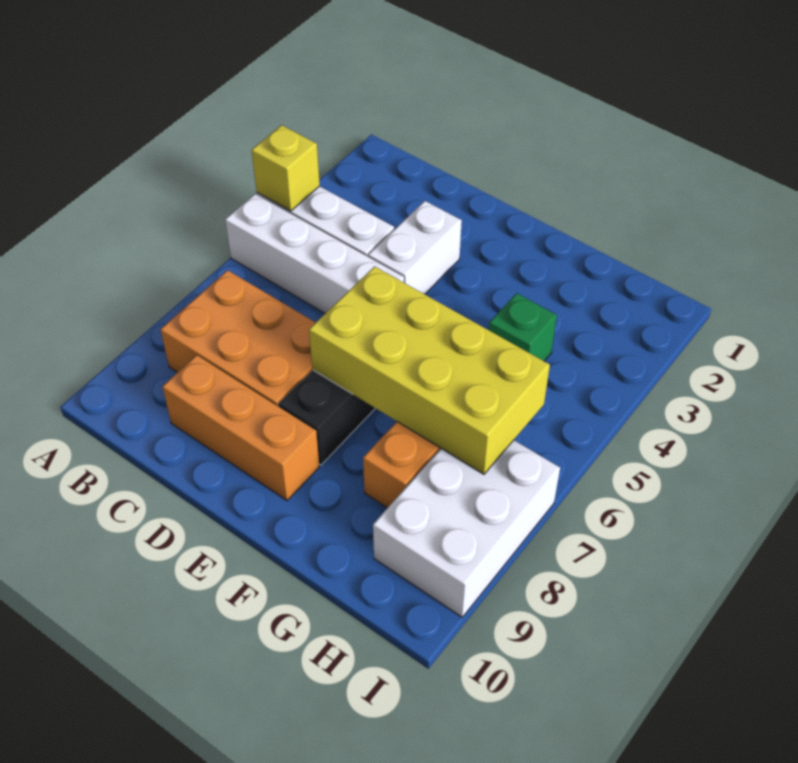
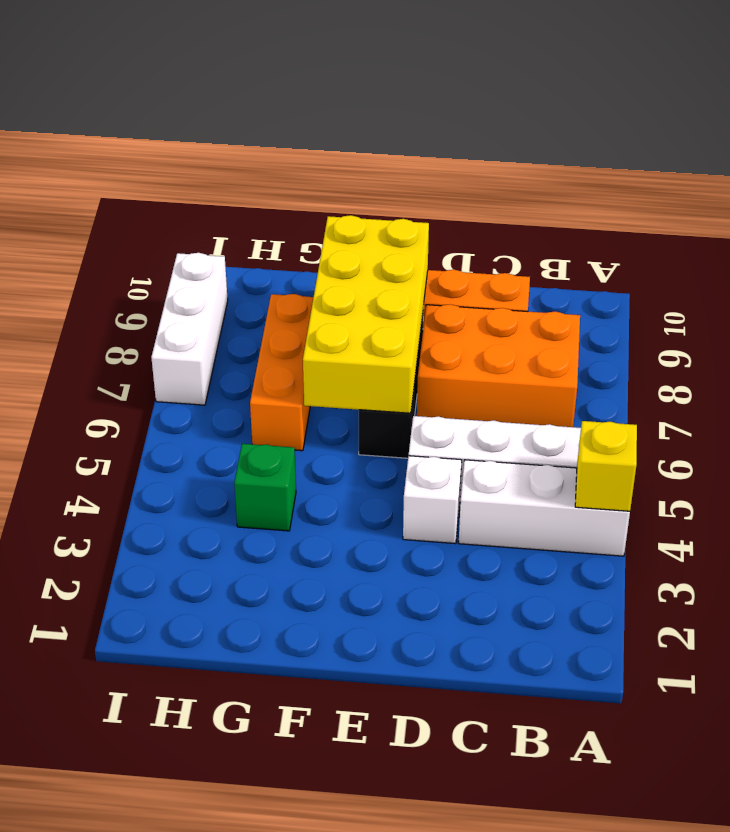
white brick D3:D4 level 1 -> white brick D4 level 1
yellow brick E6:H7 level 2 -> yellow brick E6:F9 level 2
white brick H7:I9 level 1 -> white brick I7:I9 level 1

